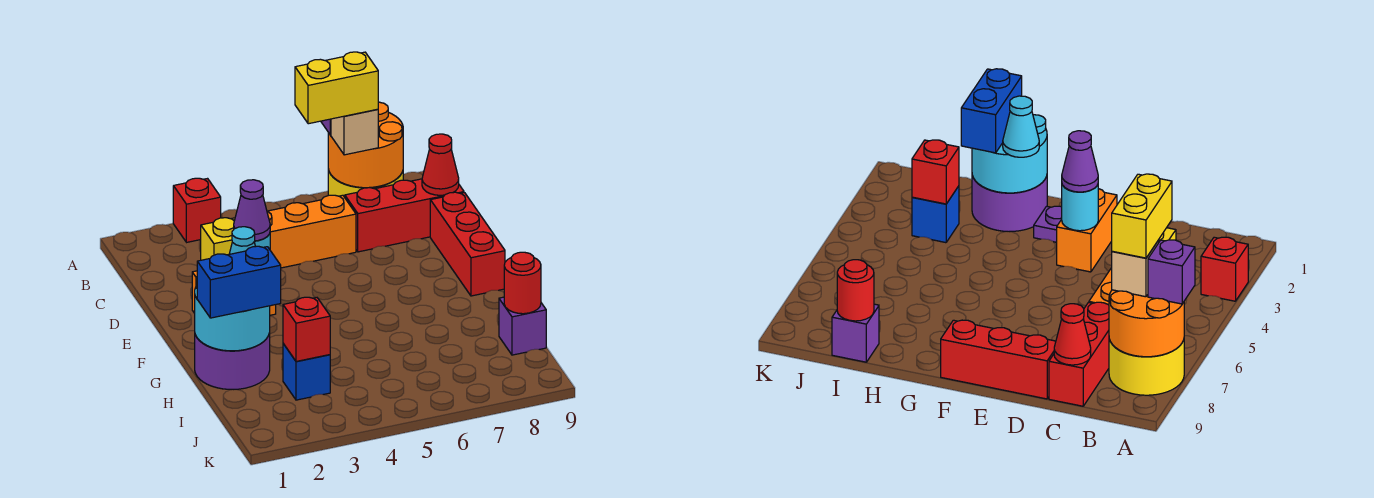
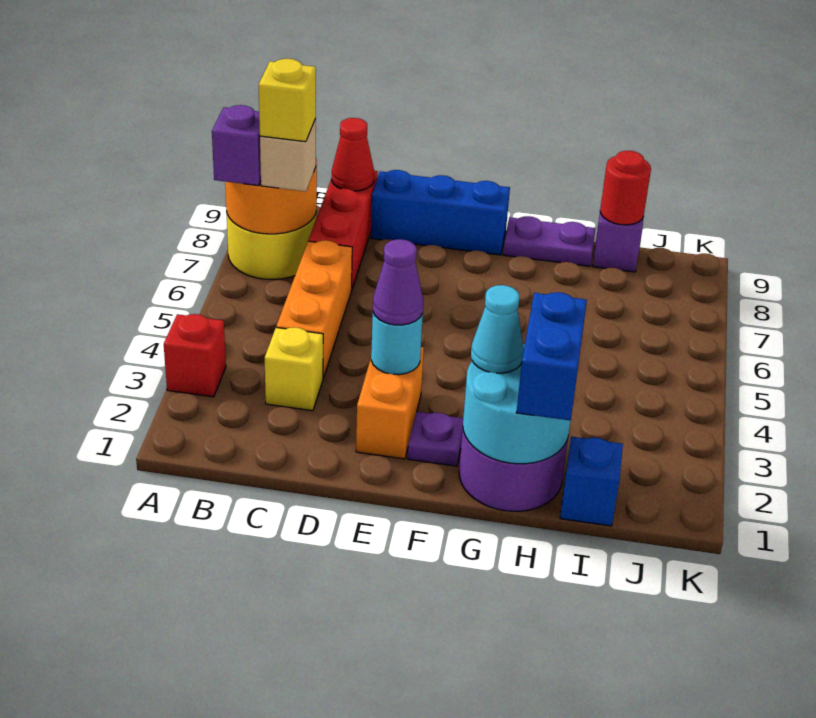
yellow brick B6:B7 level 4 -> yellow brick B7 level 4
red brick D9:F9 level 1 -> blue brick D9:F9 level 1
none -> purple plate G9:H9 level 1
blue brick I3 level 1 -> blue brick I1 level 1
red brick I3 level 2 -> none

